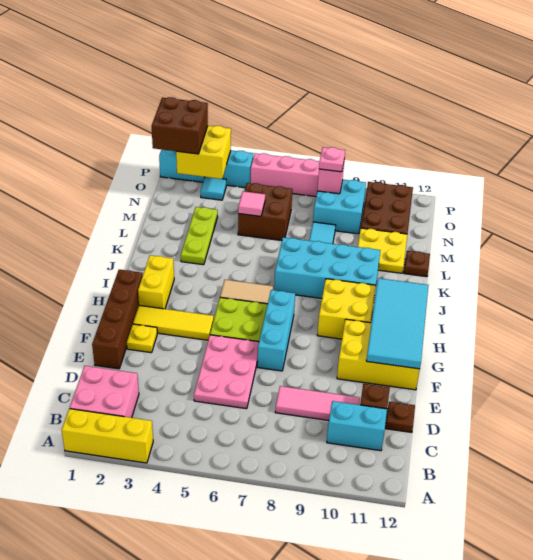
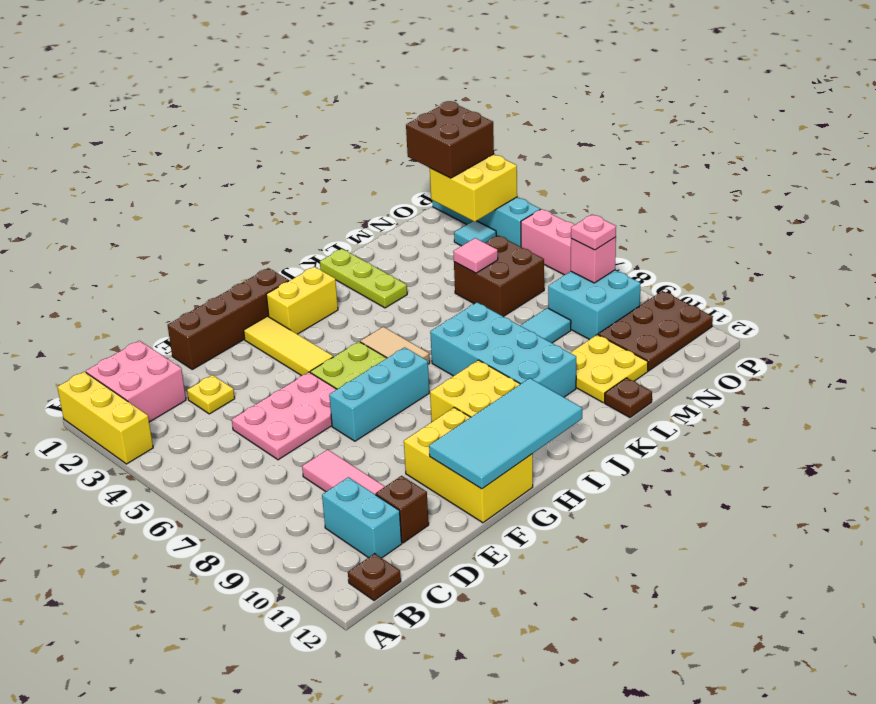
brown plate D12 level 1 -> brown plate B12 level 1
yellow plate F2 level 1 -> yellow plate D3 level 1
lime plate K3:M3 level 1 -> lime plate K1:K3 level 1

